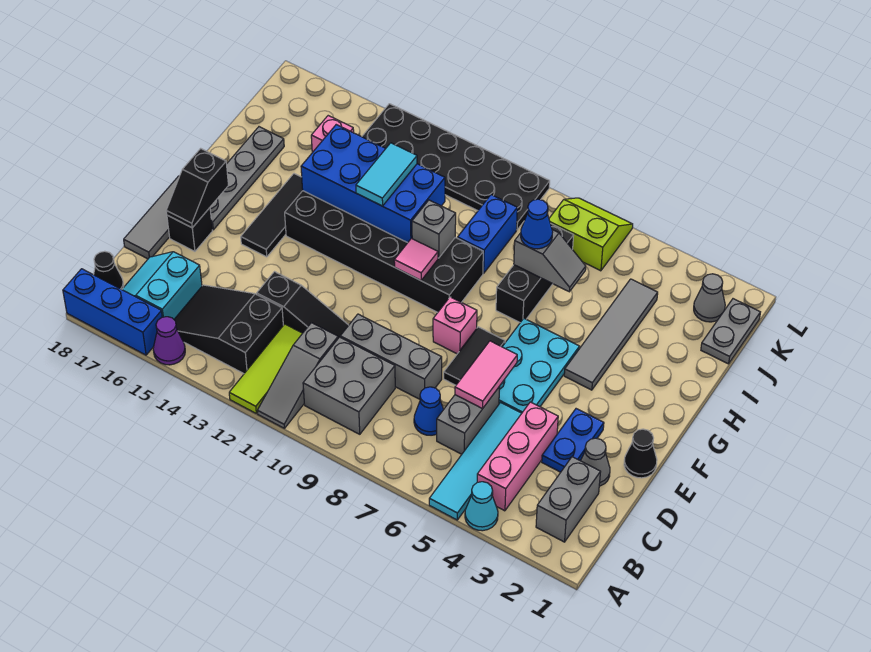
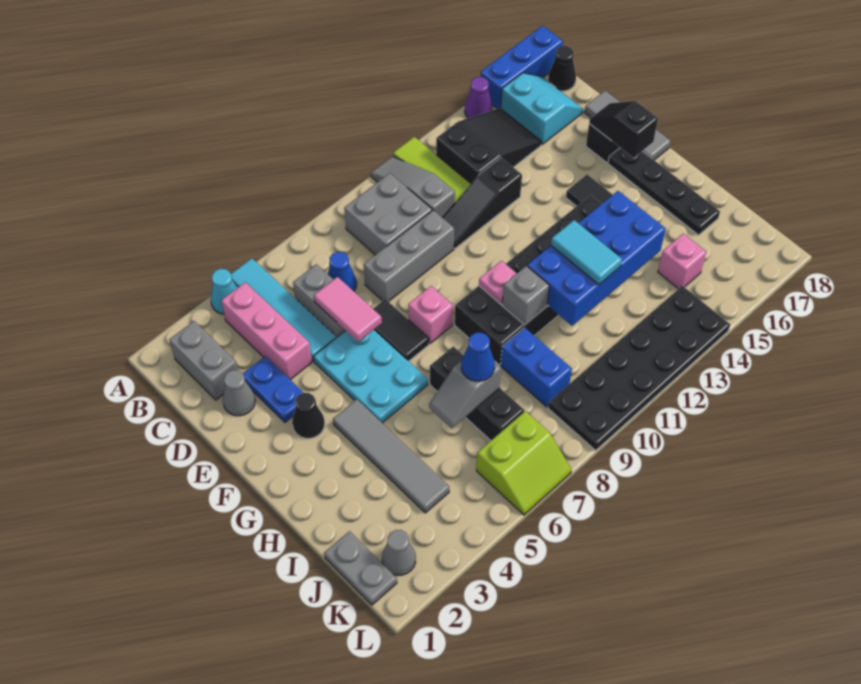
black cone E1 level 1 -> black cone F3 level 1
grey plate F17:I17 level 1 -> black plate F17:I17 level 1
pink tile G10 level 2 -> pink plate G10 level 2

